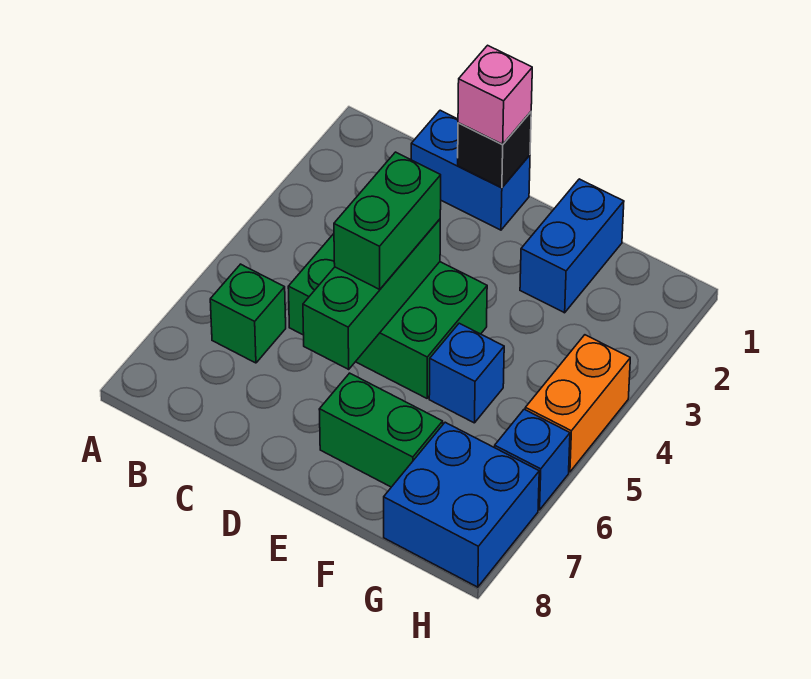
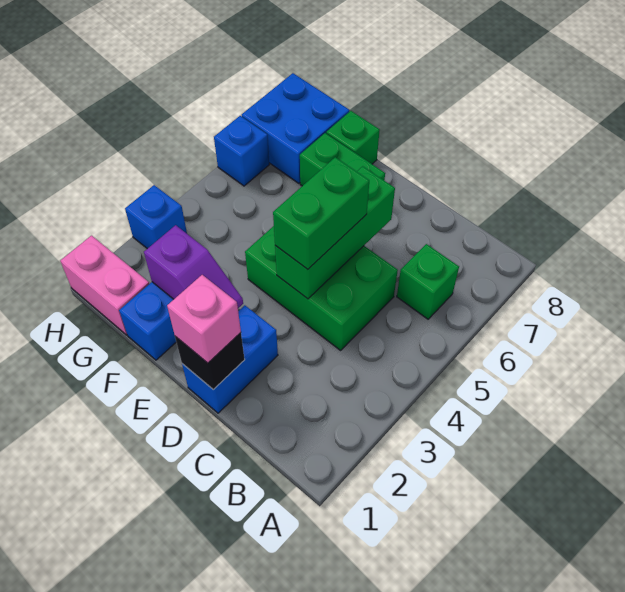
blue brick C1:D1 level 1 -> blue brick D1:D2 level 1
none -> purple slope E2:F2 level 2 top F
blue brick F5 level 1 -> blue brick H3 level 1
none -> green brick F8 level 1
none -> pink brick G1:H1 level 1
orange brick H4:H5 level 1 -> none

